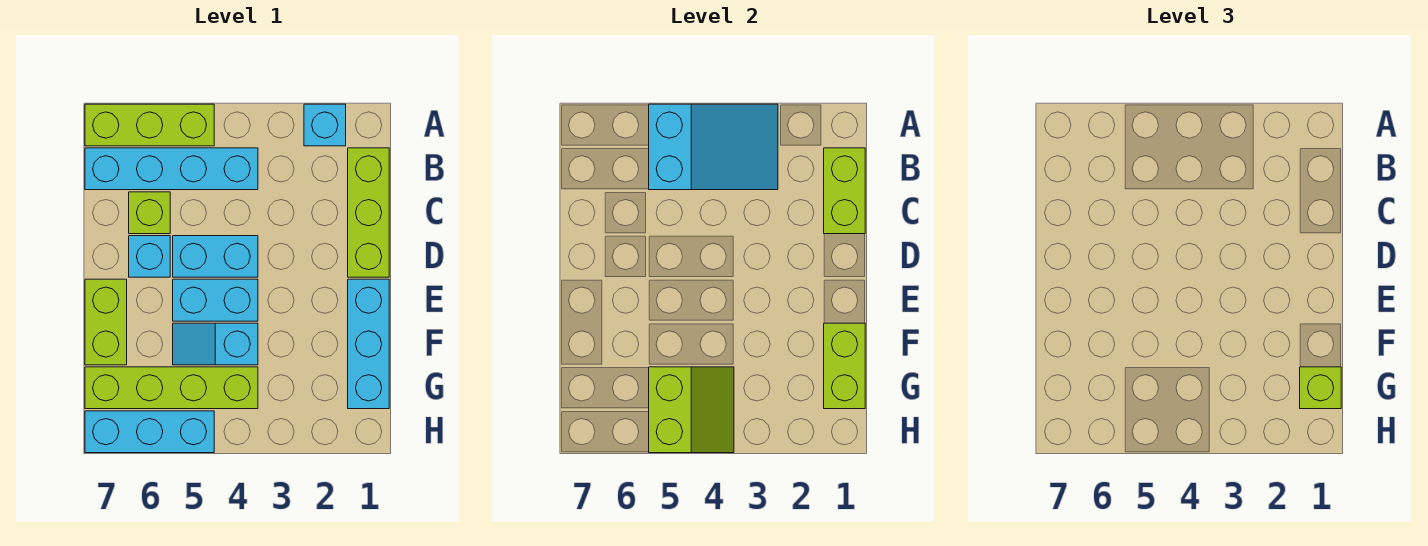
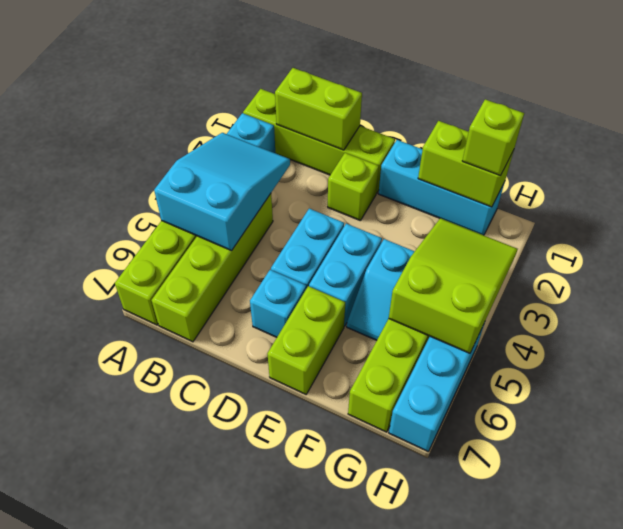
lime brick B1:D1 level 1 -> lime brick A1:D1 level 1
cyan brick B4:B7 level 1 -> lime brick B4:B7 level 1
lime brick C6 level 1 -> lime brick D2 level 1
lime brick E7:F7 level 1 -> lime brick E6:E7 level 1
lime slope G4:H5 level 2 top 5 -> lime slope G3:H5 level 2 top 5

